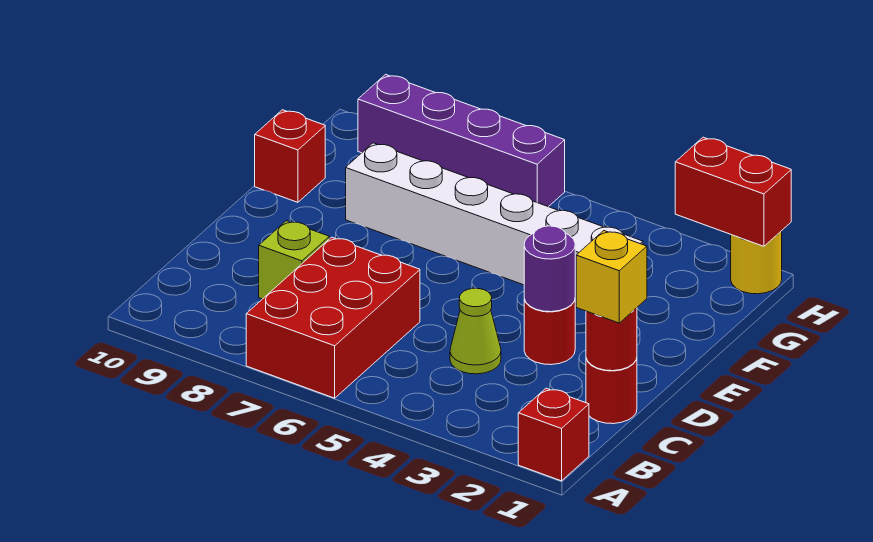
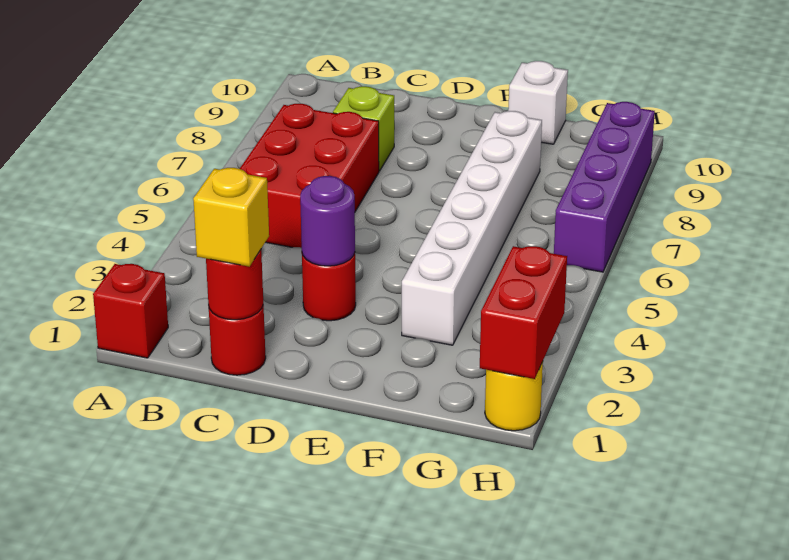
red brick A6:C7 level 1 -> red brick B5:C7 level 1
lime cone C4 level 1 -> none
red brick F10 level 1 -> white brick F10 level 1

